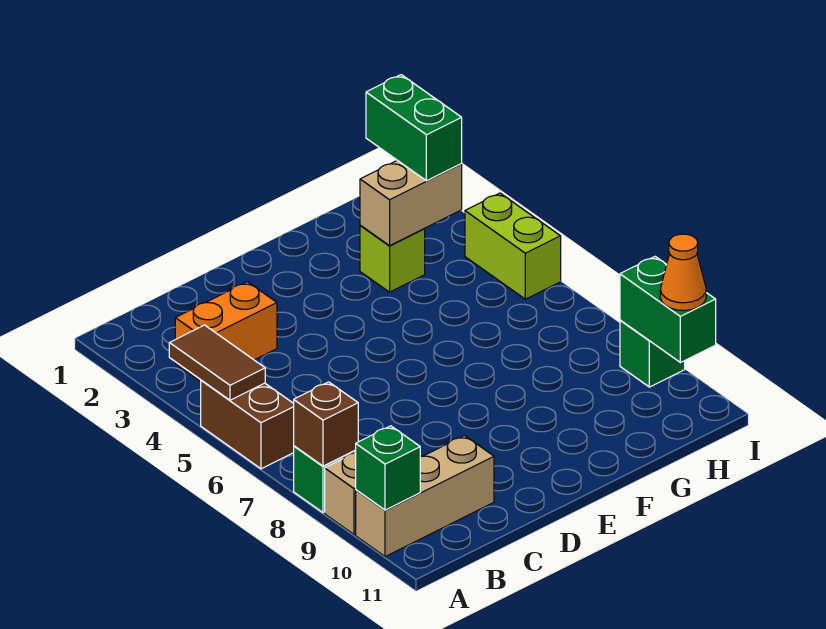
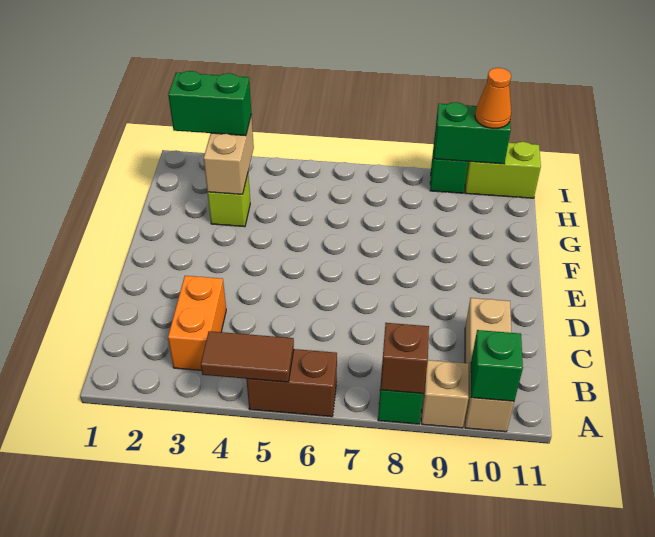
lime brick I4:I5 level 1 -> lime brick I10:I11 level 1

